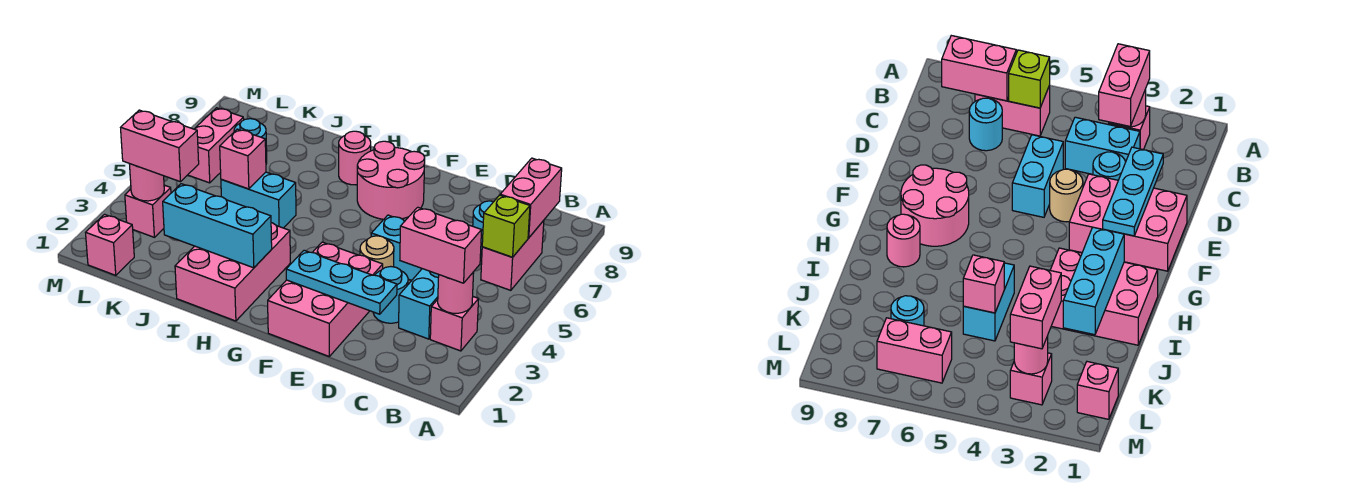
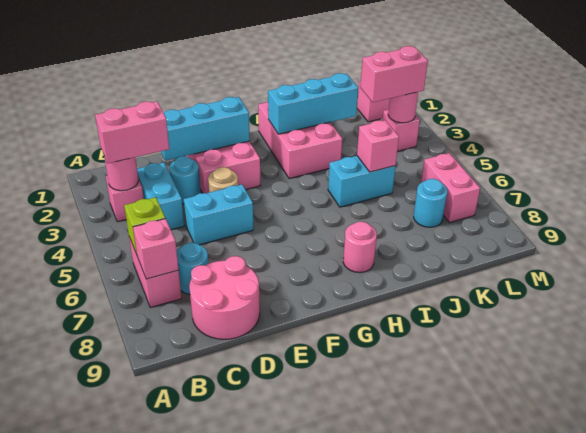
pink brick B7:B8 level 2 -> pink brick B7 level 2
cyan plate D2:F2 level 2 -> cyan brick D2:F2 level 2
pink round brick F7:G8 level 1 -> pink round brick C8:D9 level 1

